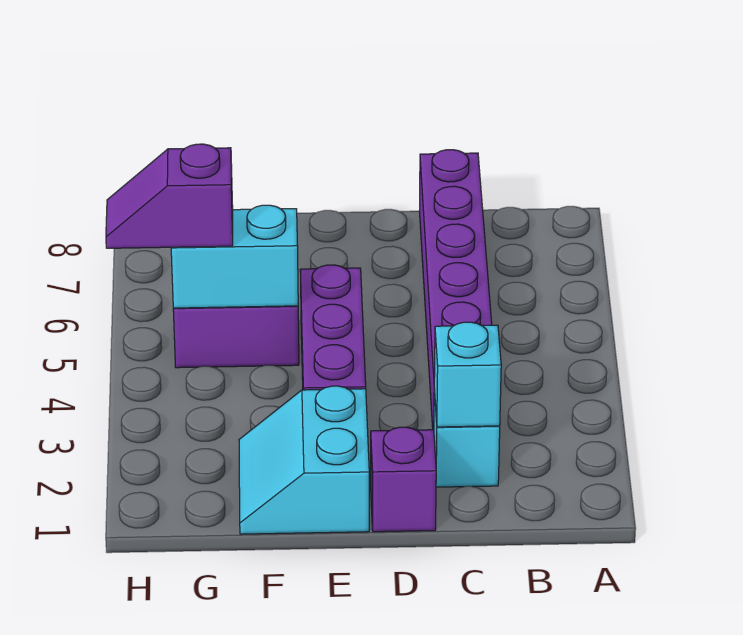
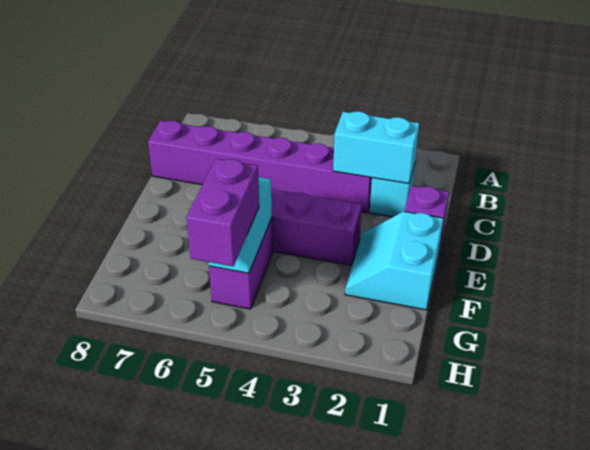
cyan brick C2 level 2 -> cyan brick C2:C3 level 2
cyan slope E1:F2 level 1 top E -> cyan slope E1:F2 level 1 top 1
purple slope G5:H5 level 3 top G -> purple brick G5:H5 level 3

